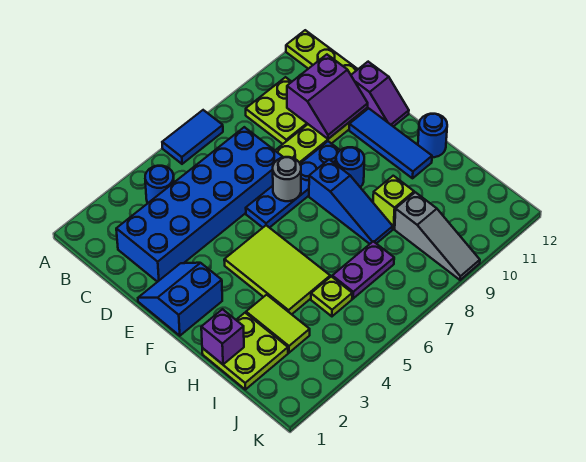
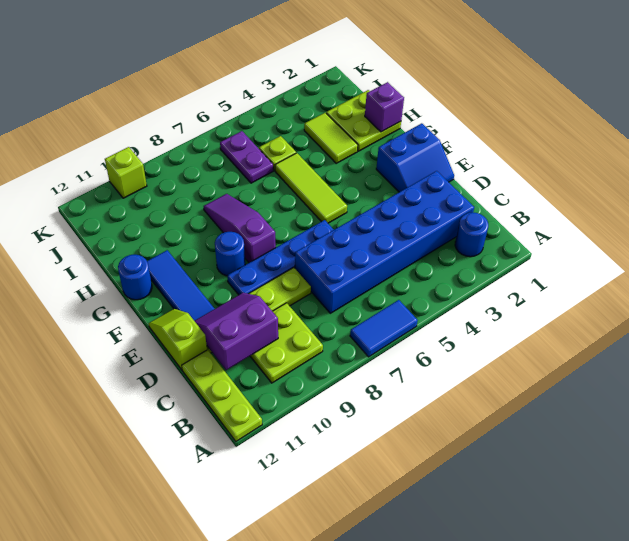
blue round brick B4 level 1 -> blue round brick B2 level 1
purple slope D12:E12 level 1 top D -> lime slope D12:E12 level 1 top D
grey round brick E7 level 2 -> none
lime tile F4:H5 level 1 -> lime tile F5:H5 level 1
blue slope F8:H8 level 1 top F -> purple slope F8:H8 level 1 top F
lime brick H9 level 1 -> lime brick K10 level 1
purple plate I6:I7 level 1 -> purple plate I6:J6 level 1
grey slope I9:K9 level 1 top I -> none

